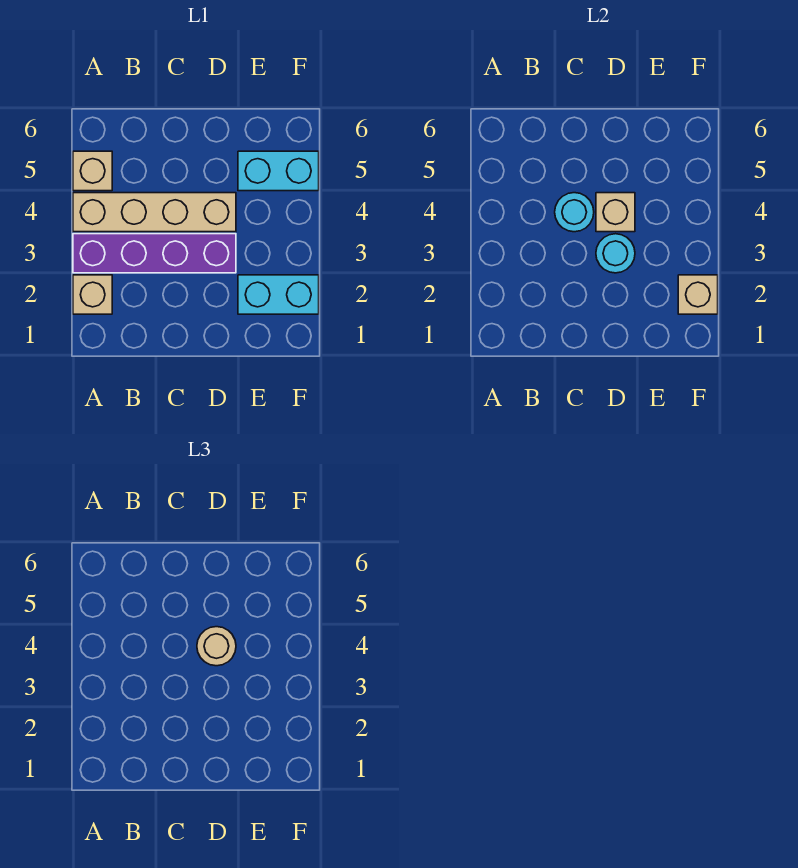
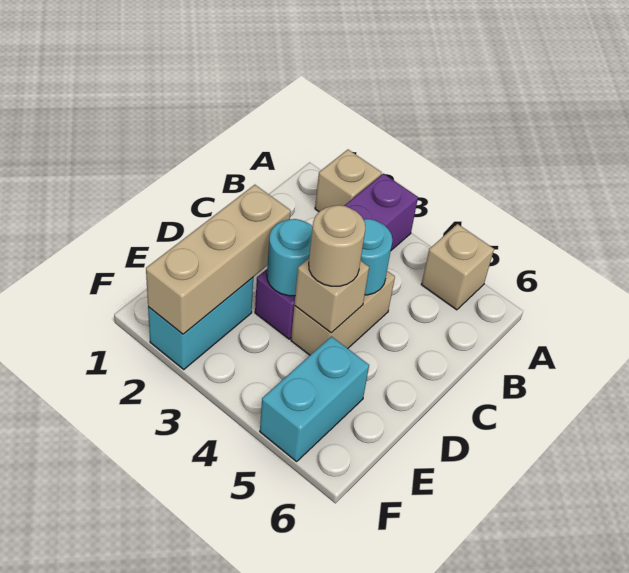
tan brick A4:D4 level 1 -> tan brick C4:D4 level 1
tan brick F2 level 2 -> tan brick D2:F2 level 2

